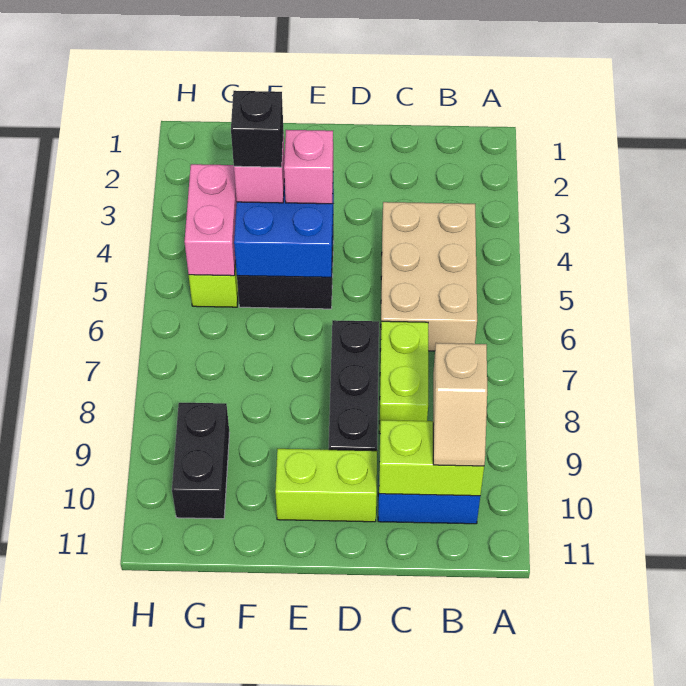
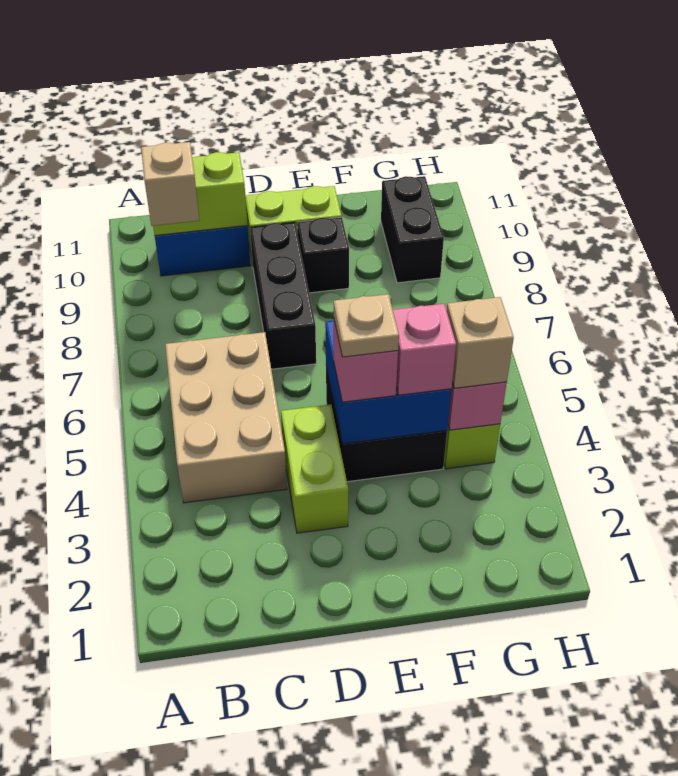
lime brick C7:C8 level 1 -> lime brick D3:D4 level 1
none -> tan plate E4 level 4
black brick F4 level 4 -> black brick E9 level 1
none -> tan brick G4 level 3

